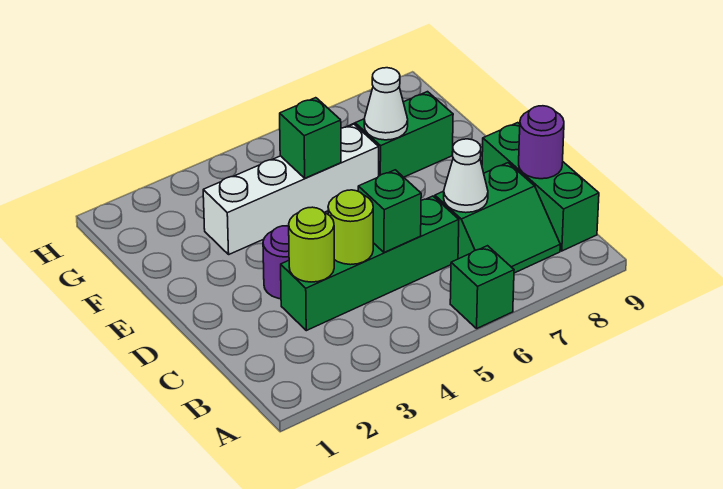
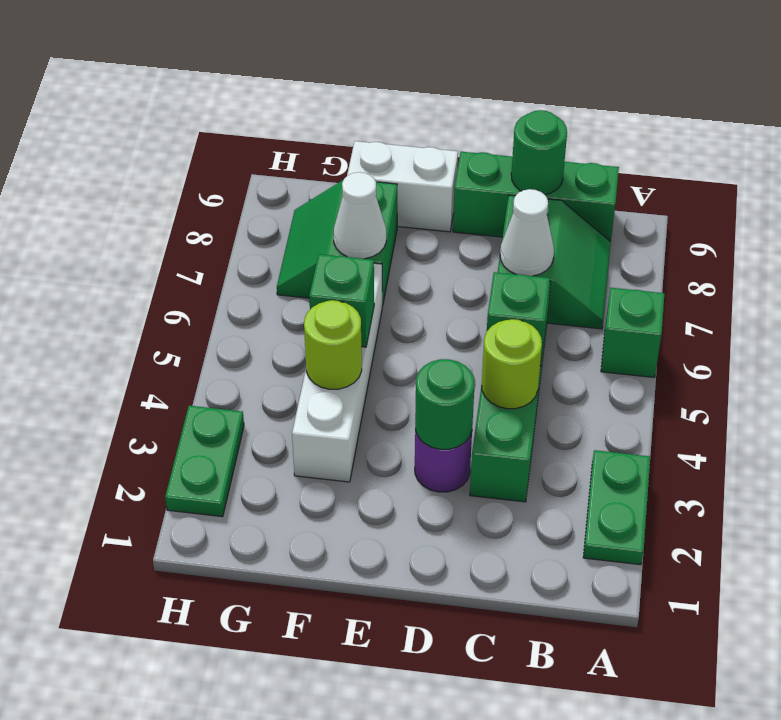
none -> green plate A2:A3 level 1
lime round brick C3 level 2 -> lime round brick F4 level 2
purple round brick C9 level 2 -> green round brick C9 level 2
none -> green round brick D3 level 2
none -> white brick E9:F9 level 1
none -> green plate H2:H3 level 1

